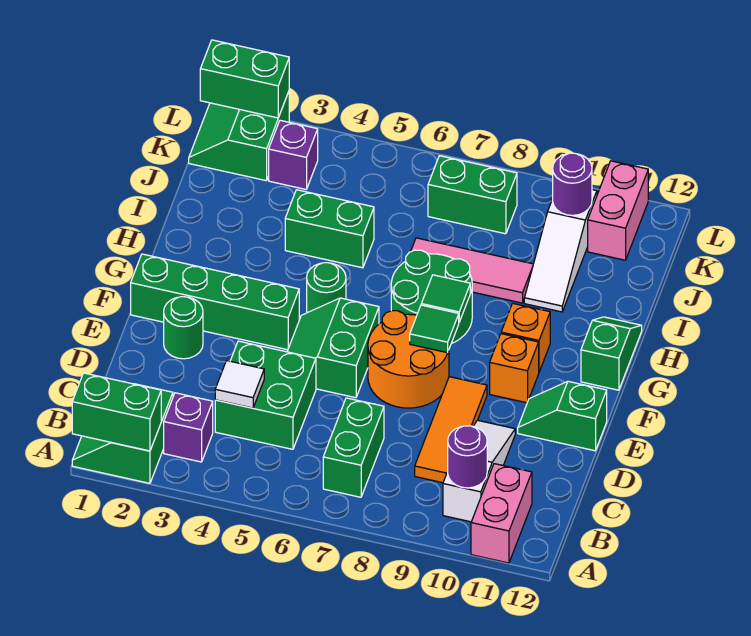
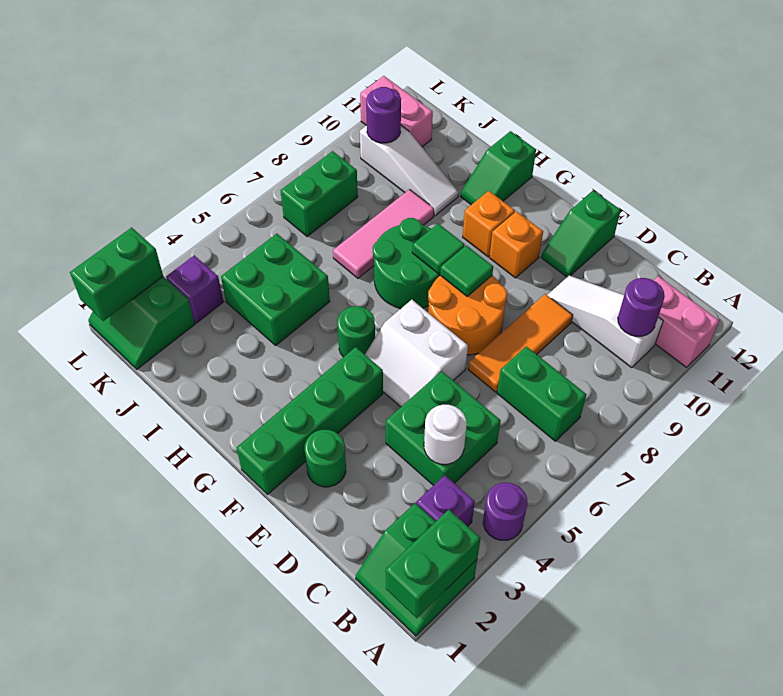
none -> purple round brick A4 level 1
white tile C4 level 2 -> white round brick C4 level 2
orange tile C9:E9 level 1 -> orange tile D7:D9 level 1
green slope E5:F6 level 1 top 6 -> white slope E5:F6 level 1 top 6
green slope G12:H12 level 1 top G -> green slope H11:H12 level 1 top 12
green brick I4:I5 level 1 -> green brick I4:J5 level 1

